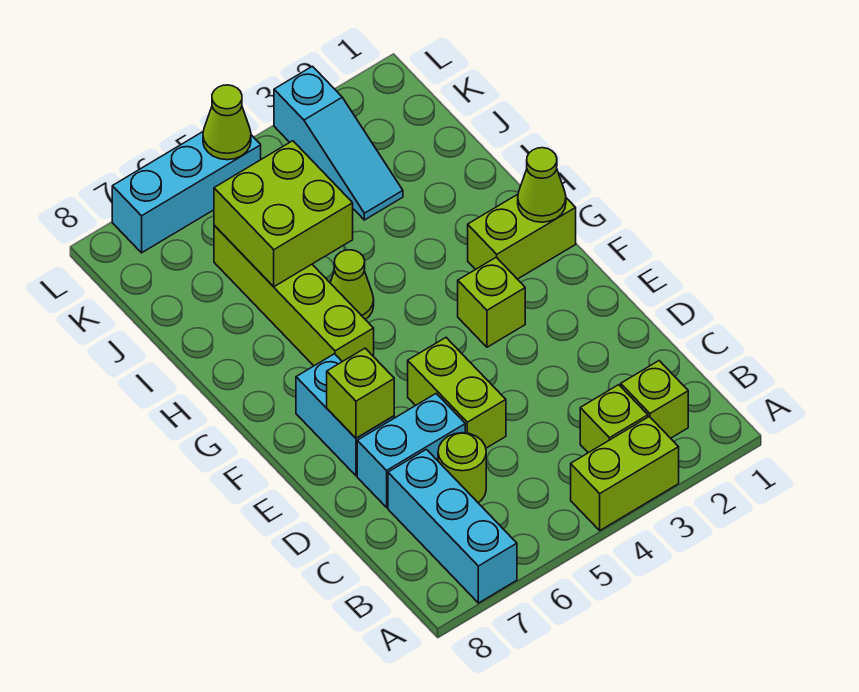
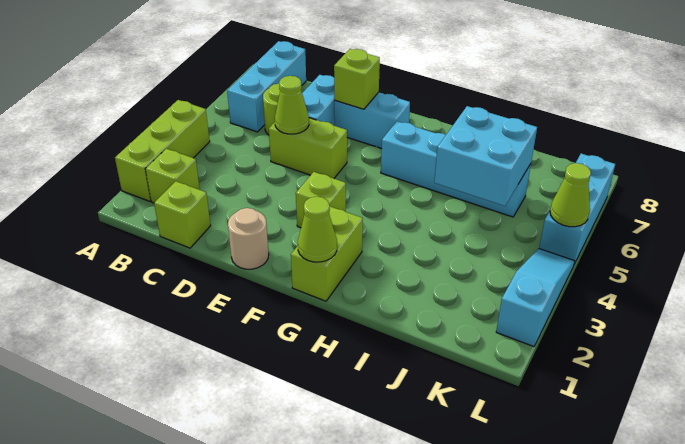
lime brick A3:A4 level 1 -> lime brick A2:A4 level 1
cyan brick A7:C7 level 1 -> cyan brick B6:B8 level 1
lime brick B3 level 1 -> lime brick C1 level 1
none -> tan round brick E1 level 1
lime brick G6:J6 level 1 -> cyan brick G6:J6 level 1
lime cone H5 level 1 -> lime cone D5 level 2
lime brick I5:J6 level 2 -> cyan brick I5:J6 level 2
cyan slope J3:L3 level 1 top L -> cyan slope L2:L4 level 1 top 2

